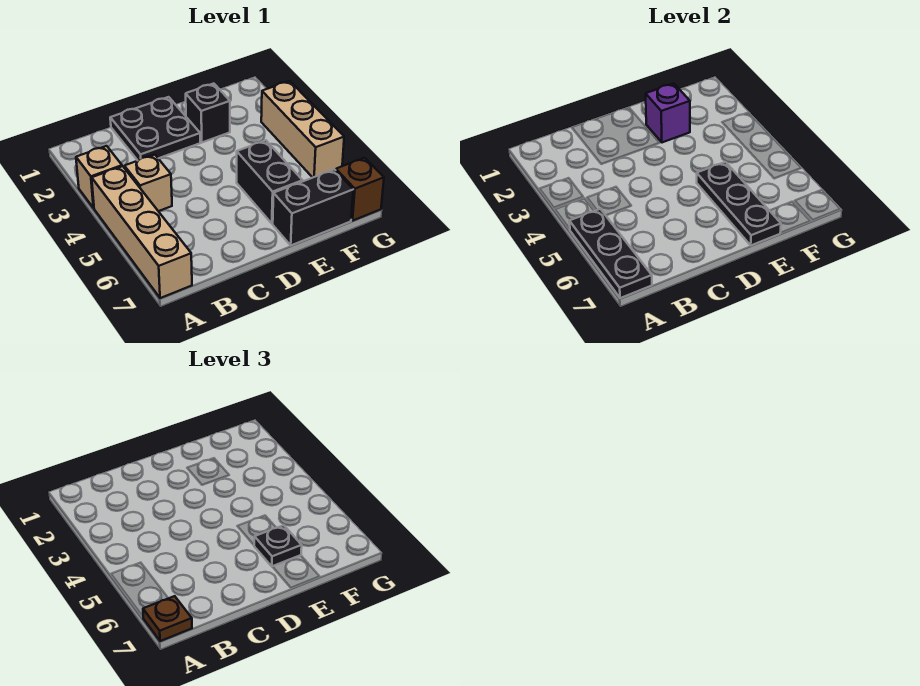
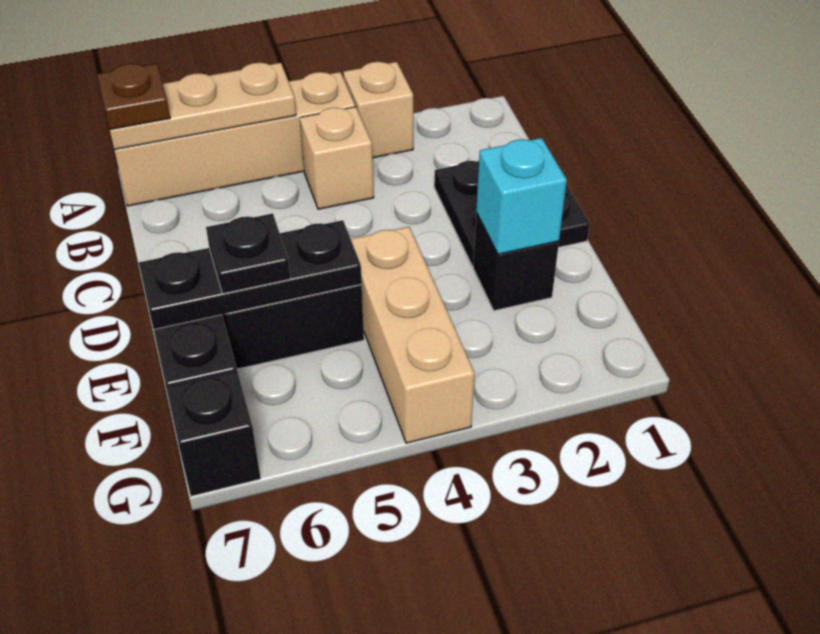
black plate A5:A7 level 2 -> tan plate A5:A7 level 2
purple brick E2 level 2 -> cyan brick E2 level 2
tan brick G3:G5 level 1 -> tan brick E4:G4 level 1
brown brick G7 level 1 -> black brick G7 level 1

